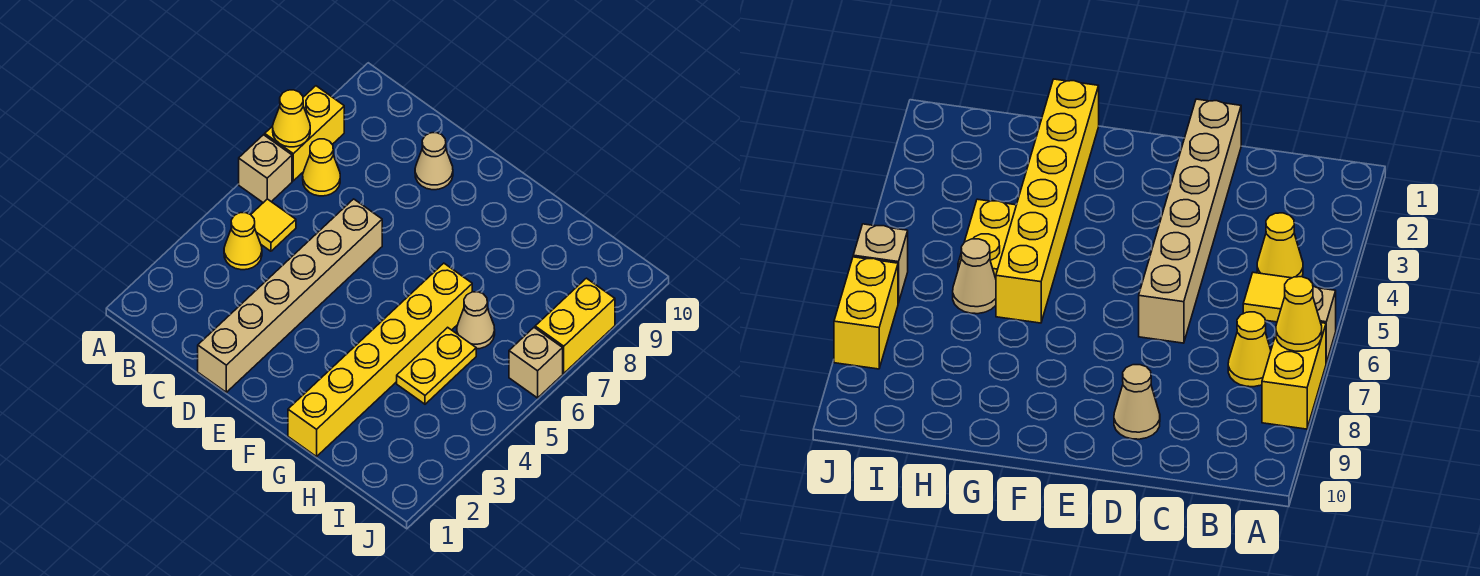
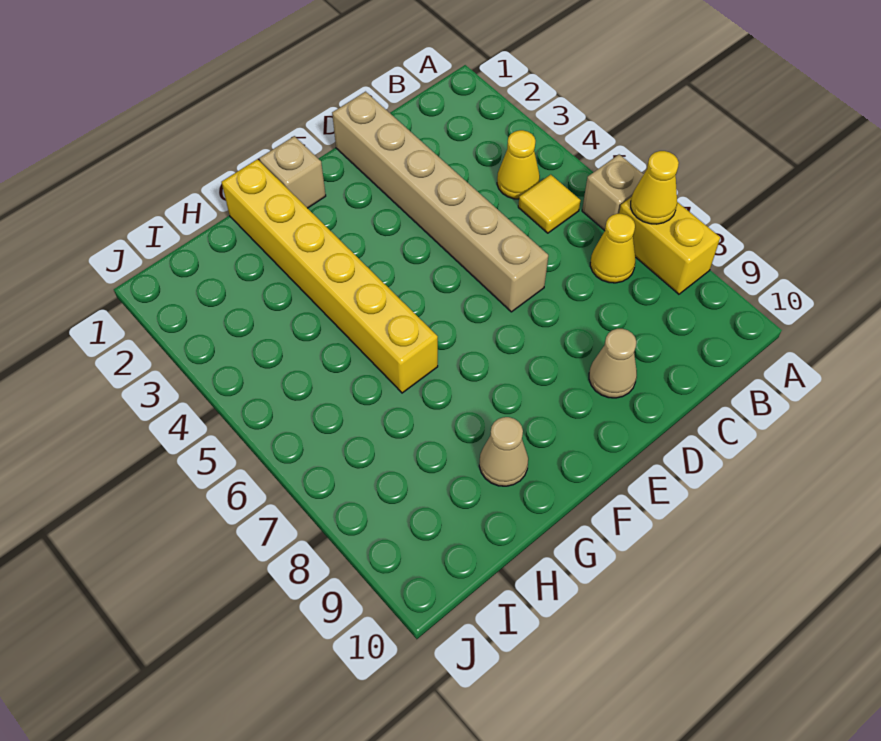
yellow plate H4:H5 level 1 -> none
tan cone H6 level 1 -> tan cone G9 level 1
tan brick J6 level 1 -> tan brick F1 level 1
yellow brick J7:J8 level 1 -> none

